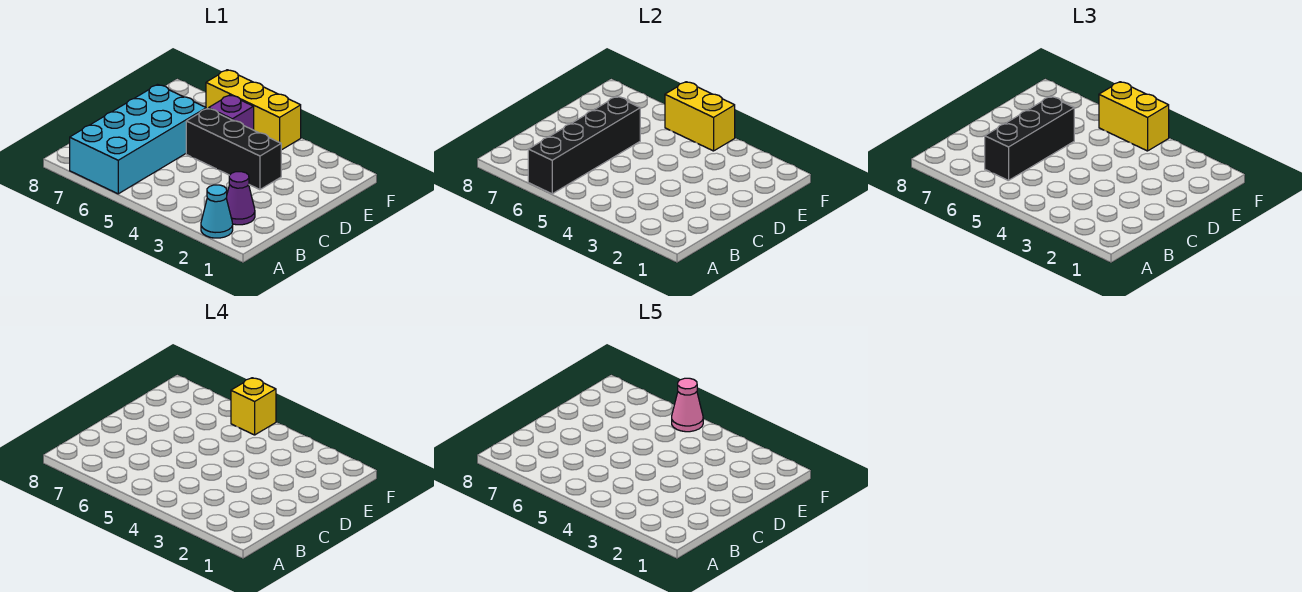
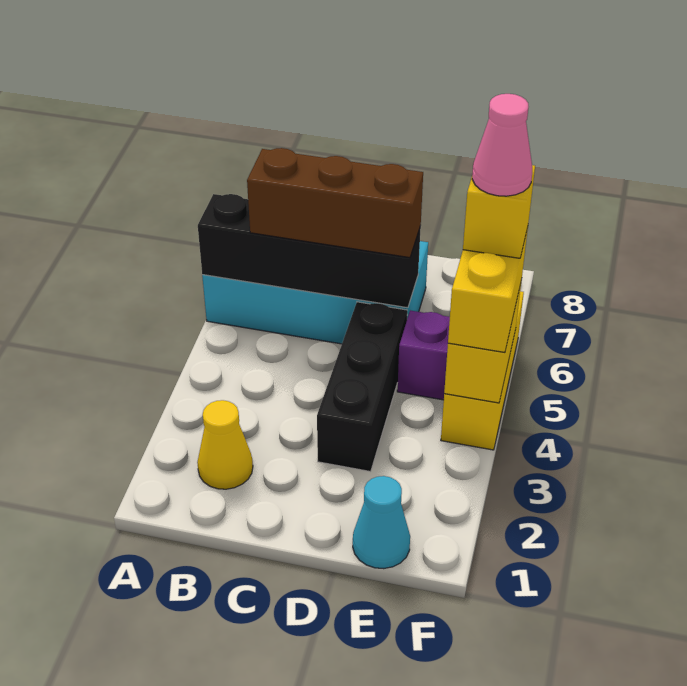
cyan cone A2 level 1 -> cyan cone E1 level 1
purple cone B2 level 1 -> yellow cone B2 level 1
black brick B6:D6 level 3 -> brown brick B6:D6 level 3

